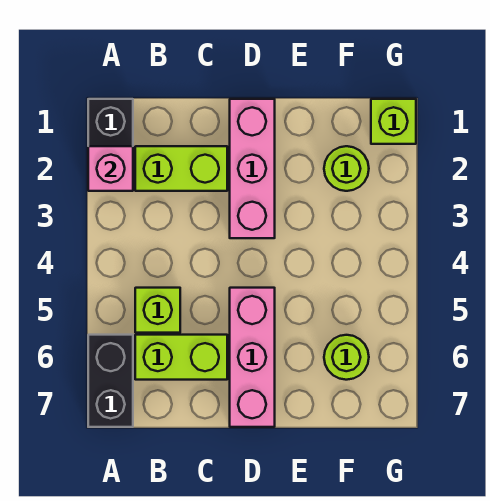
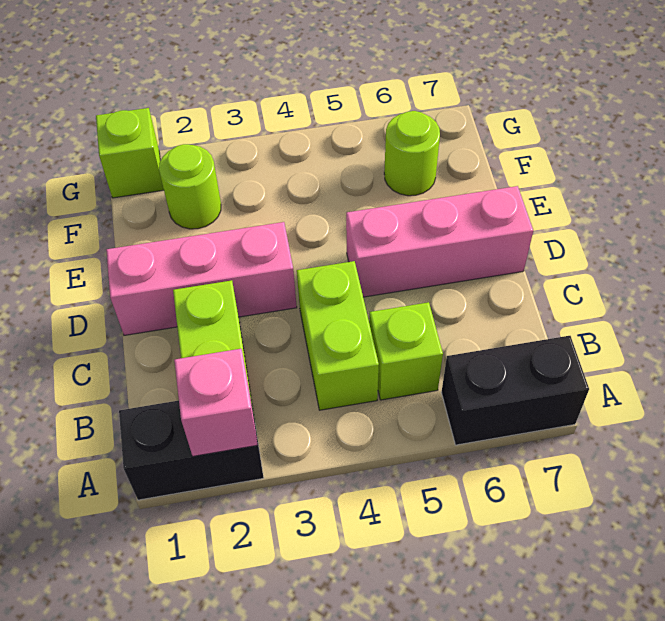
lime brick B6:C6 level 1 -> lime brick B4:C4 level 1

